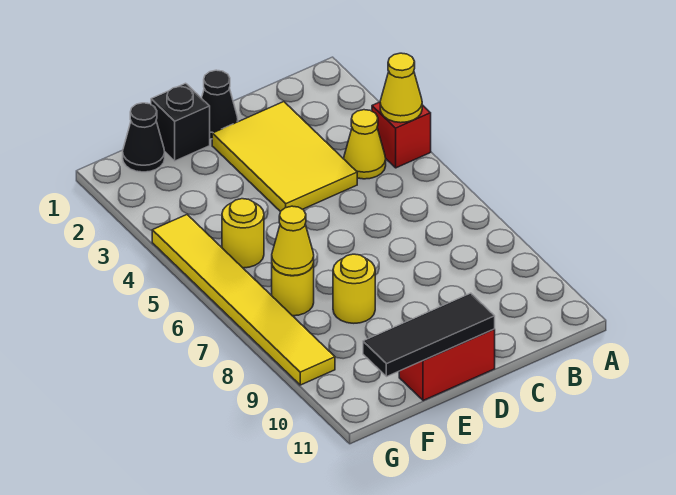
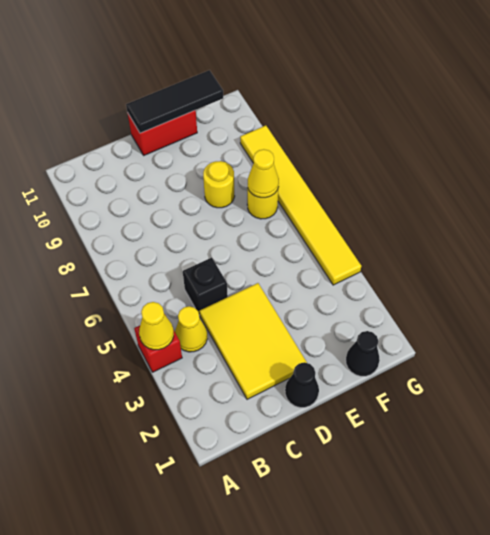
black brick E1 level 1 -> black brick C5 level 1
yellow round brick F5 level 1 -> none

